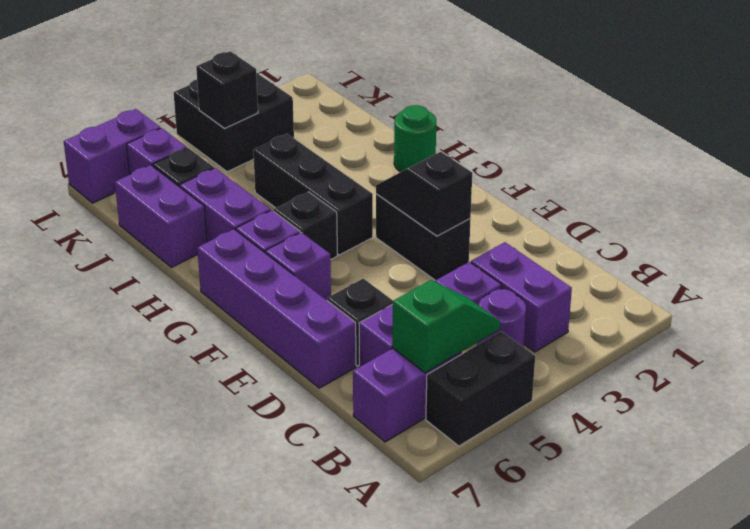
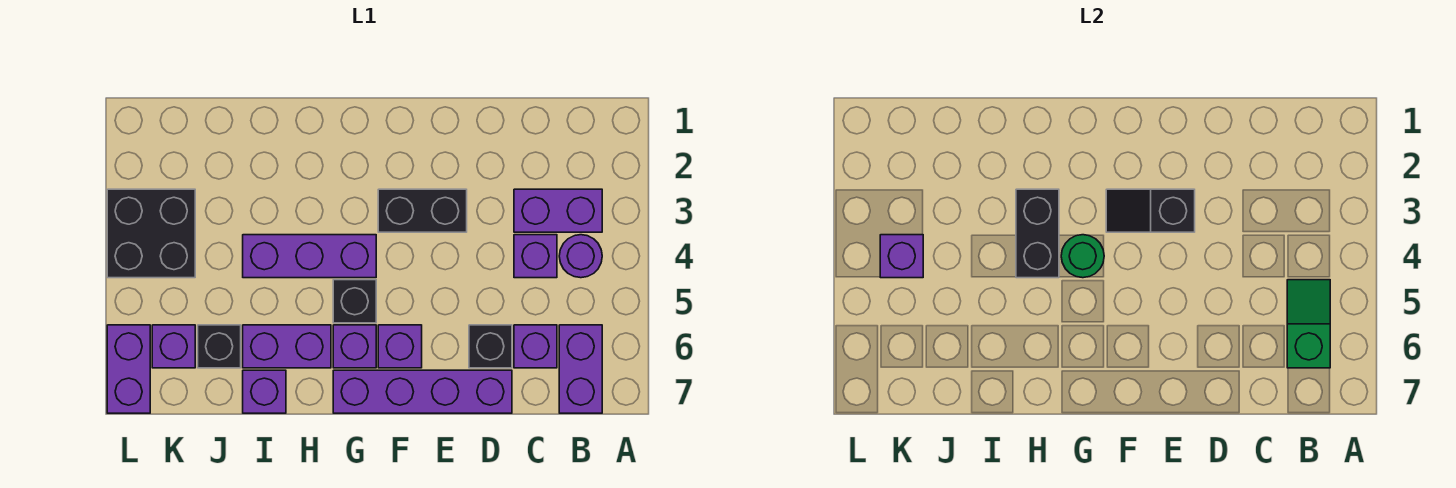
black brick A5:A6 level 1 -> black brick H3:H4 level 2
black brick G4:I4 level 1 -> purple brick G4:I4 level 1
green round brick H1 level 1 -> green round brick G4 level 2
purple brick I7:J7 level 1 -> purple brick I7 level 1
black brick K4 level 2 -> purple brick K4 level 2

